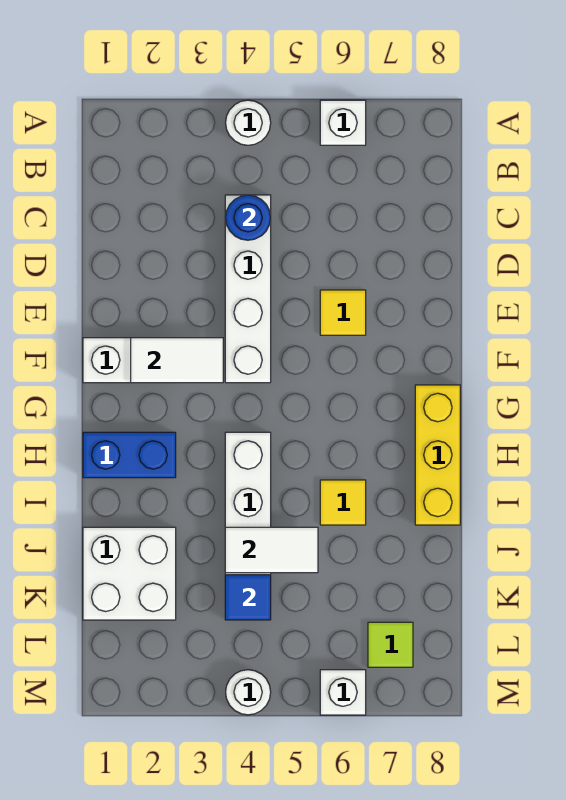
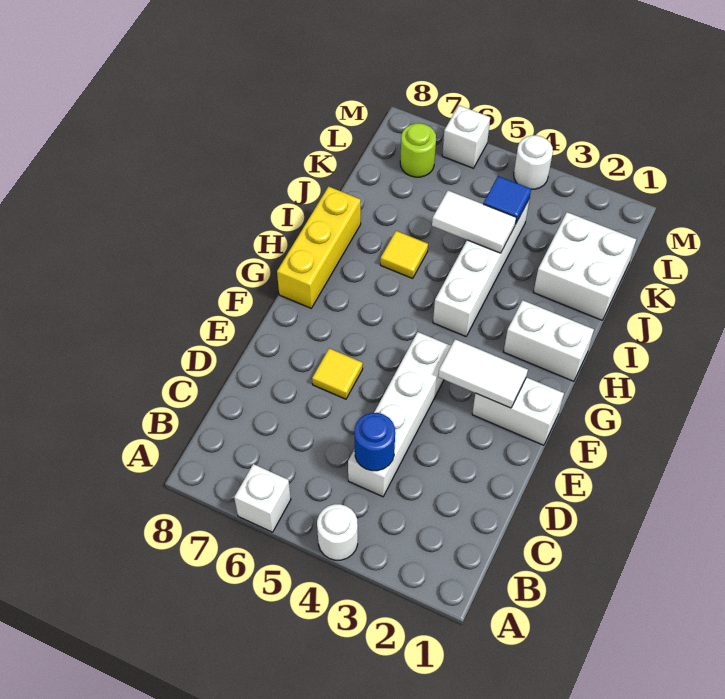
blue brick H1:H2 level 1 -> white brick H1:H2 level 1
lime tile L7 level 1 -> lime round brick L7 level 1

